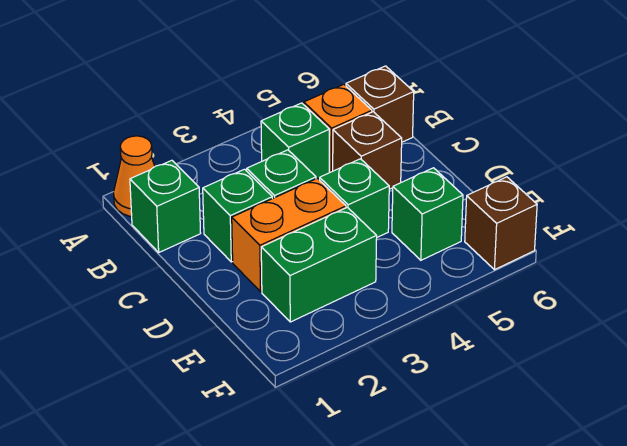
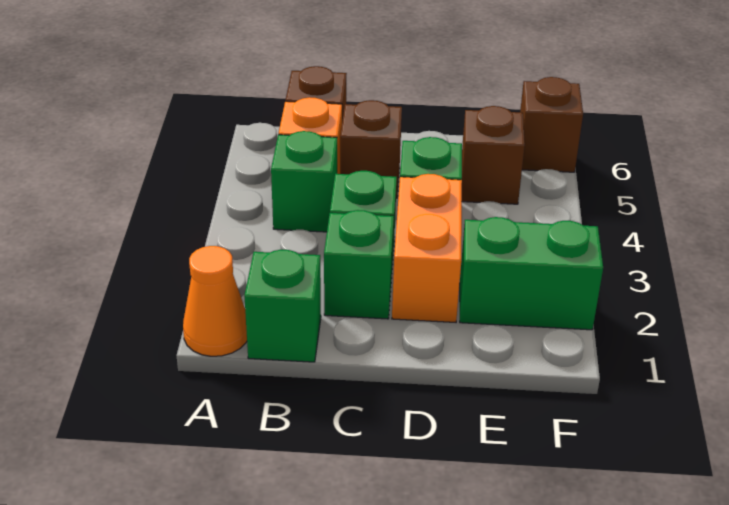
green brick E2:E3 level 1 -> green brick E2:F2 level 1
green brick E5 level 1 -> brown brick E5 level 1

